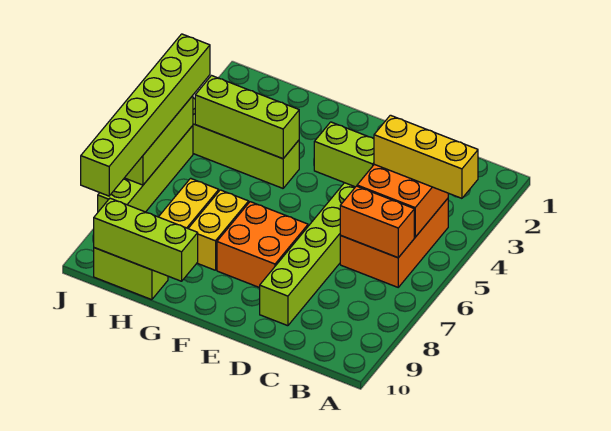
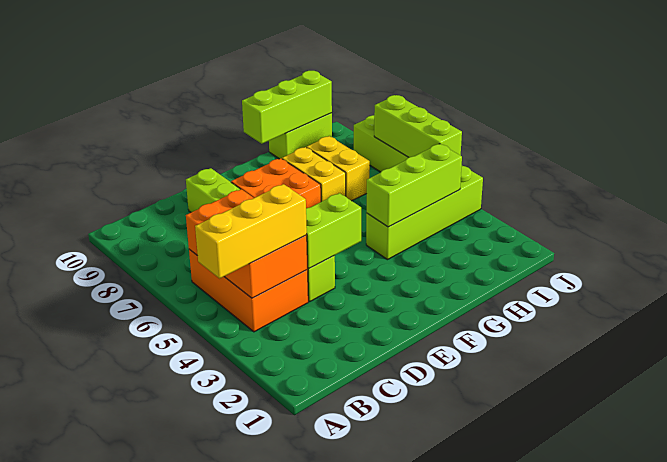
lime brick J4:J9 level 3 -> none

